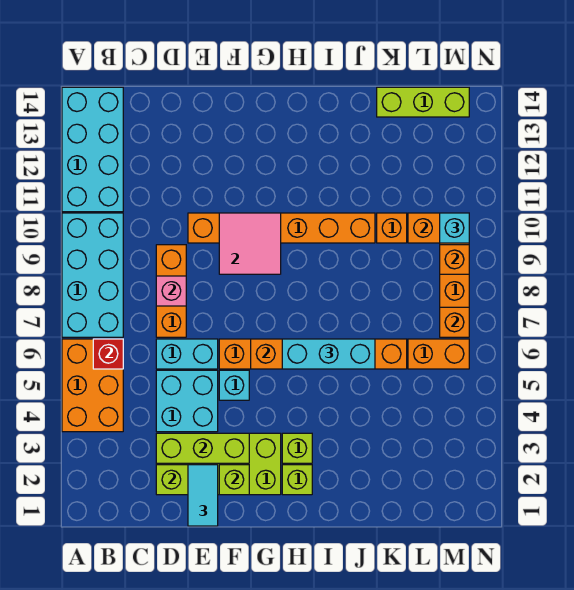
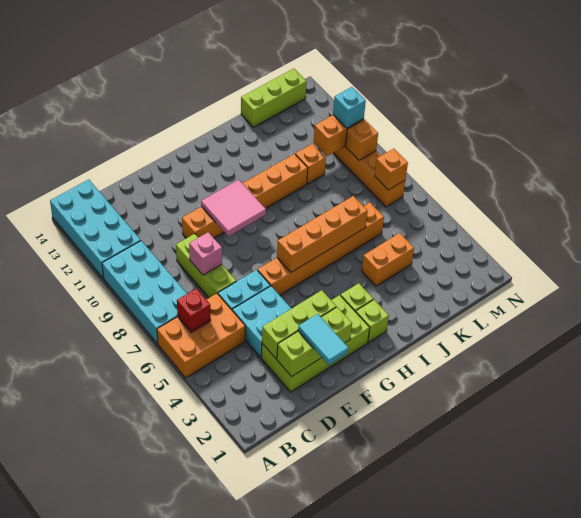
orange brick A4:B6 level 1 -> orange brick A5:C6 level 1
orange brick D7:D9 level 1 -> lime brick D7:D9 level 1
cyan brick F5 level 1 -> none
cyan brick H6:J6 level 3 -> none
orange brick L6:M6 level 1 -> orange brick J4:K4 level 1

